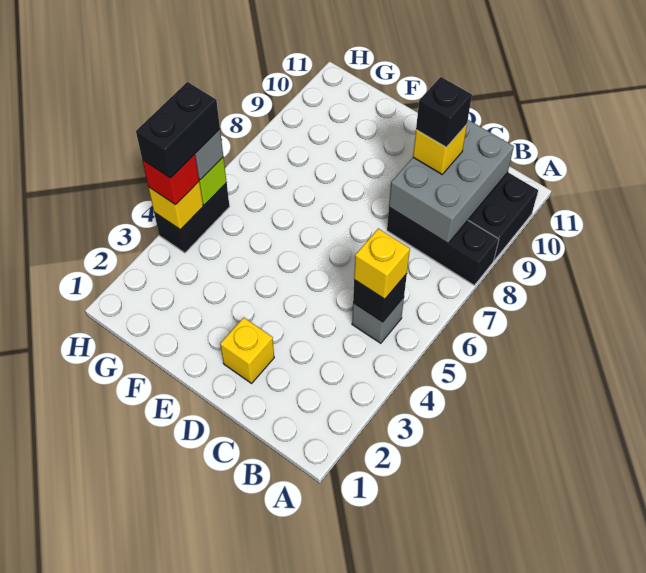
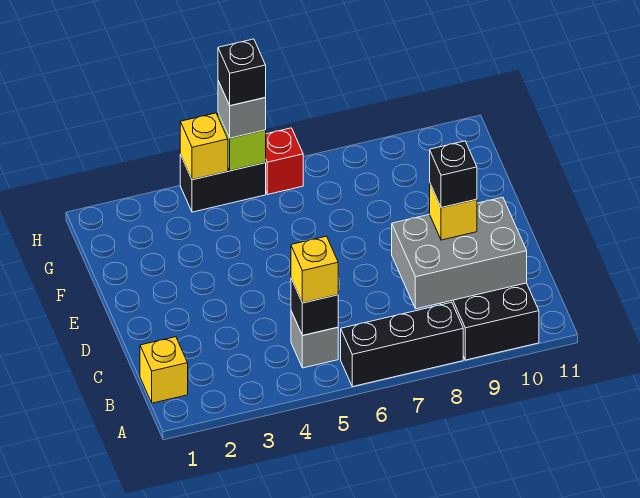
black brick A8:C8 level 1 -> black brick A6:A8 level 1
yellow brick D2 level 1 -> yellow brick B1 level 1
red brick H4 level 3 -> red brick H6 level 1
black brick H4:H5 level 4 -> black brick H5 level 4

